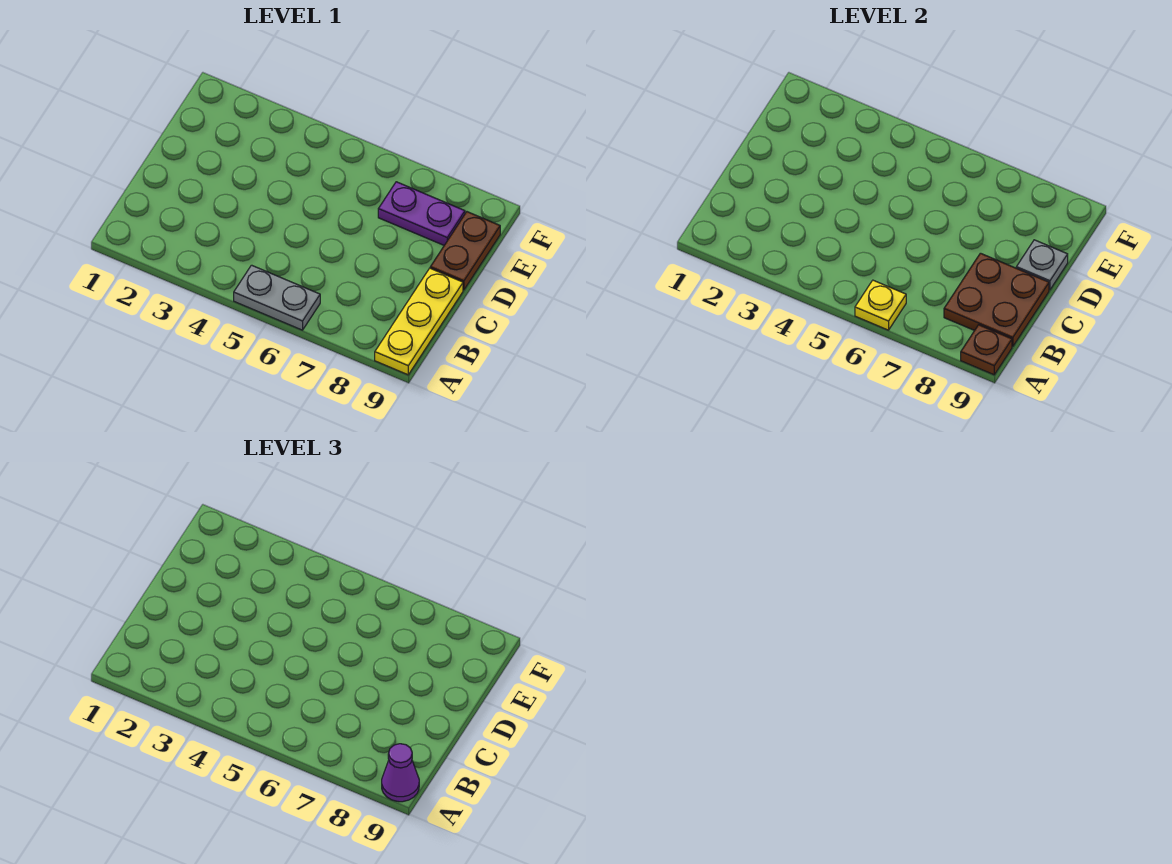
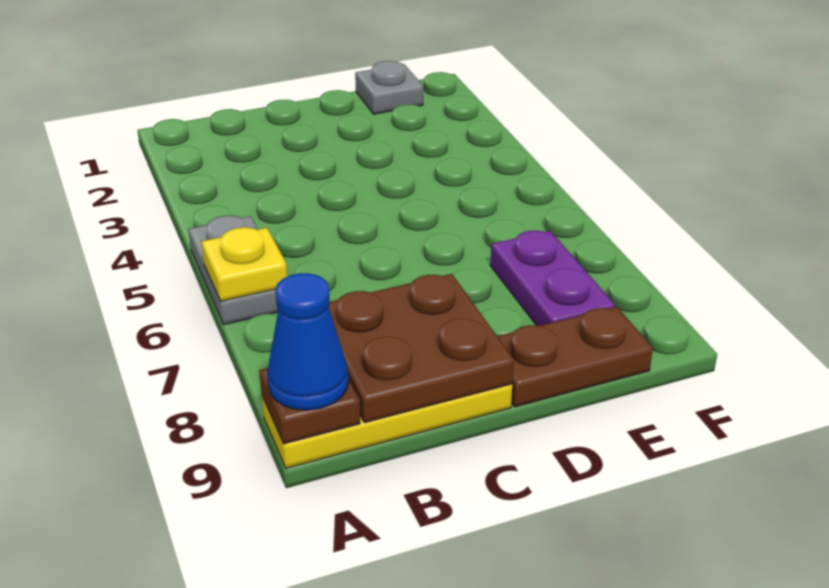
purple cone A9 level 3 -> blue cone A9 level 3
grey plate D9 level 2 -> grey plate E1 level 1

